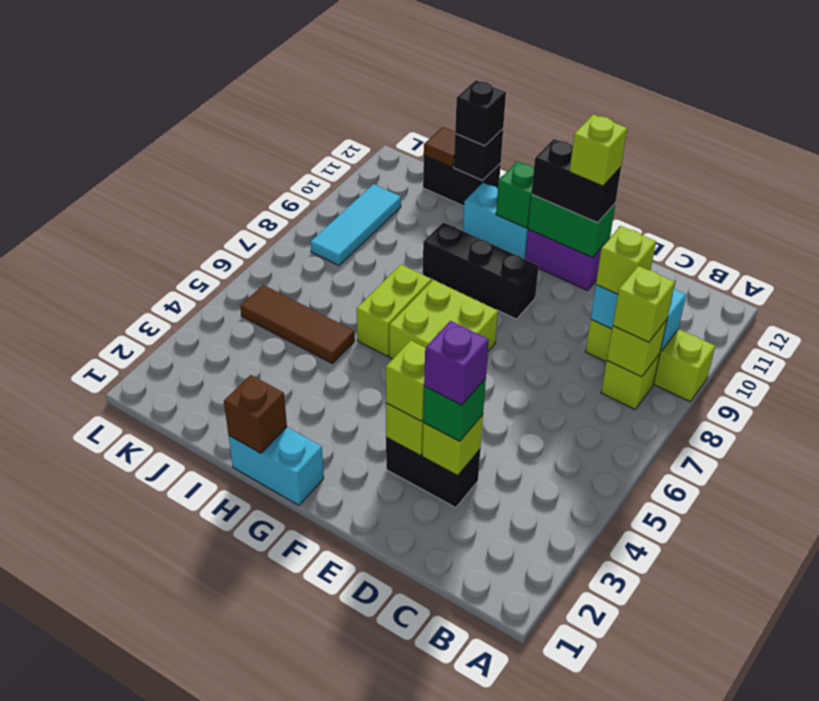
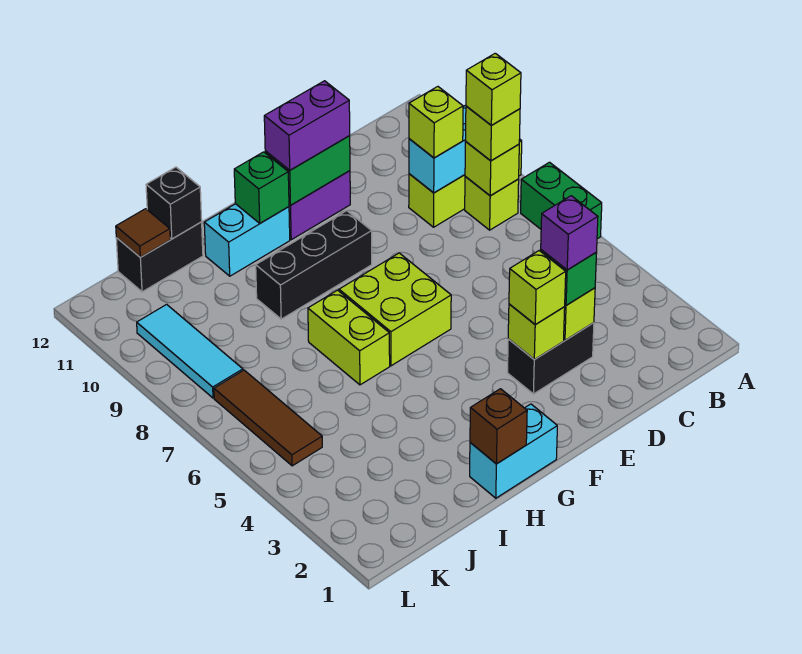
none -> green brick A6:A7 level 1
black brick E11:F11 level 3 -> purple brick E11:F11 level 3
lime brick E11 level 4 -> lime brick B8 level 4
brown tile I5:K5 level 1 -> brown tile K5:K7 level 1
black brick I12 level 3 -> none

